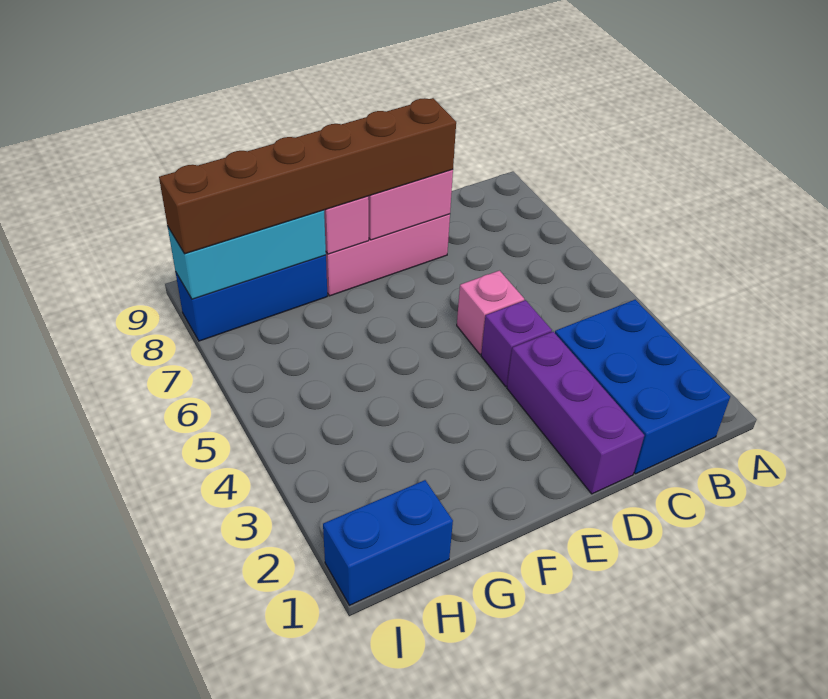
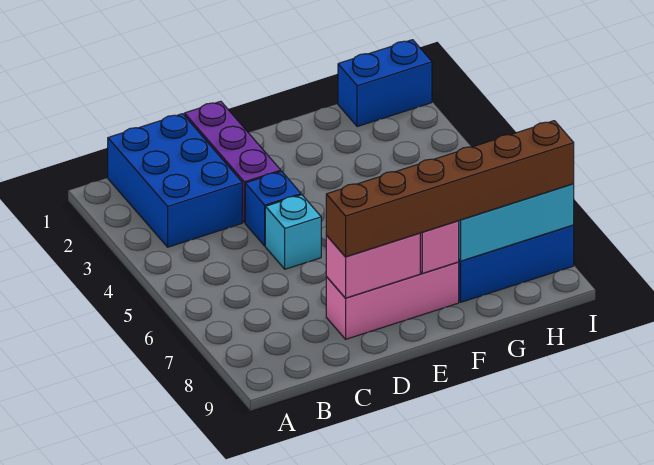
purple brick D4 level 1 -> blue brick D4 level 1
pink brick D5 level 1 -> cyan brick D5 level 1

